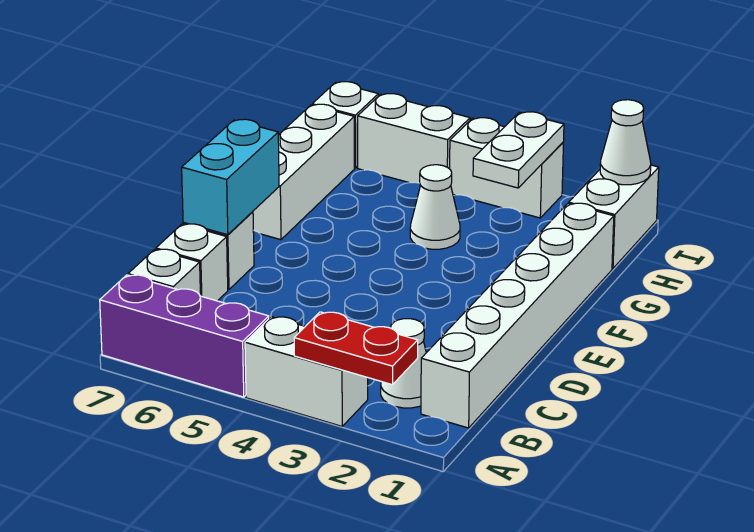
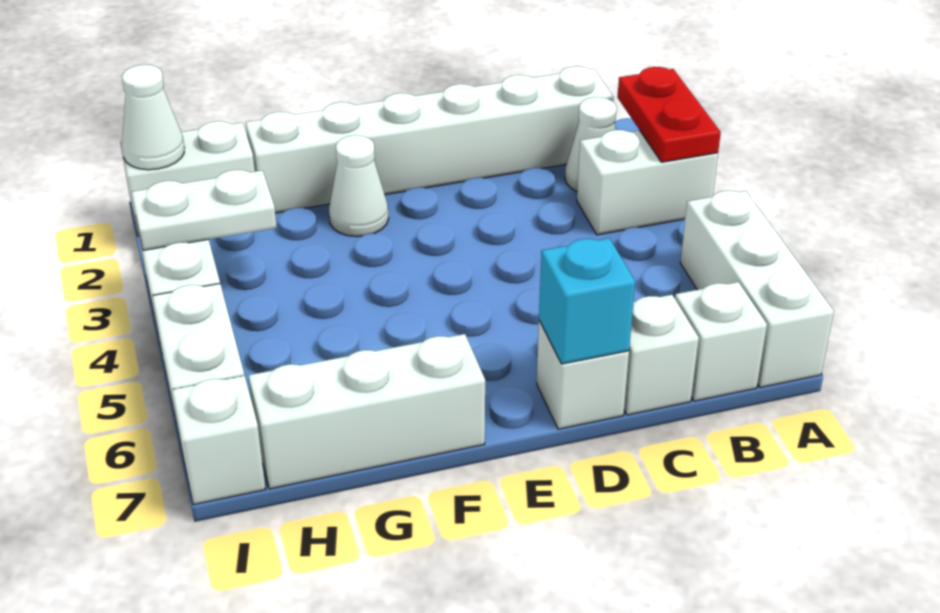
white brick A3:A4 level 1 -> white brick A3:B3 level 1
purple brick A5:A7 level 1 -> white brick A5:A7 level 1
cyan brick D7:E7 level 2 -> cyan brick D7 level 2
white cone G4 level 1 -> white cone F2 level 1

